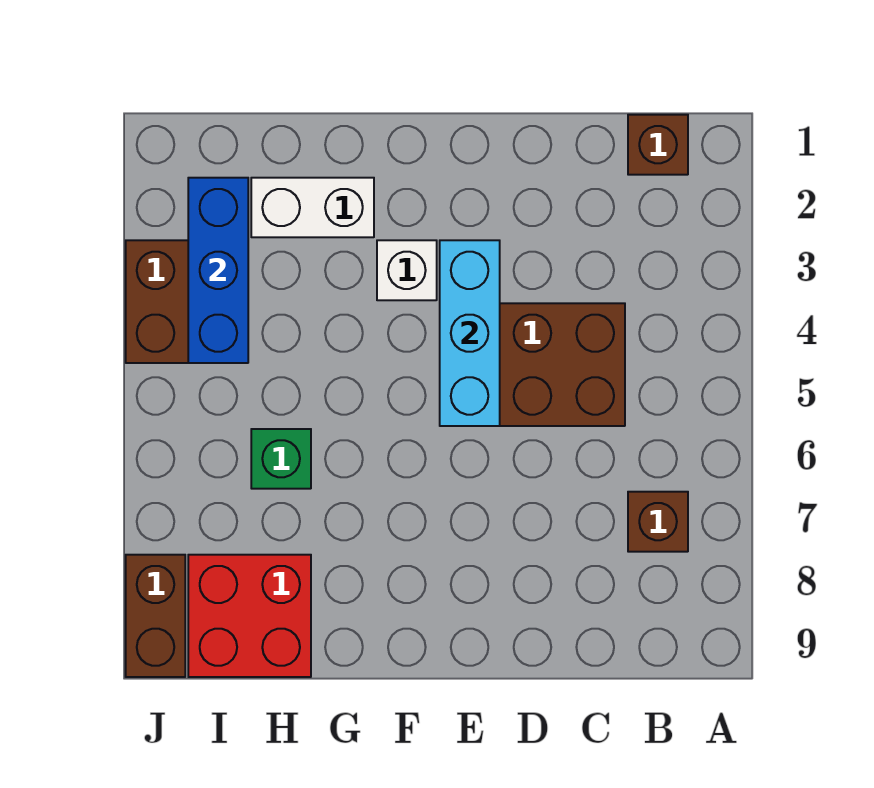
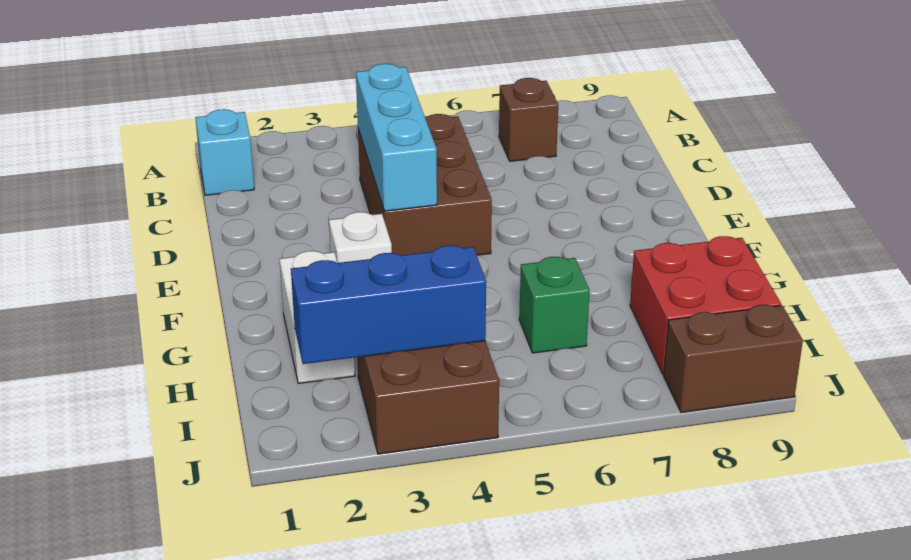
brown brick B1 level 1 -> cyan brick B1 level 1
cyan brick E3:E5 level 2 -> cyan brick C4:E4 level 2

